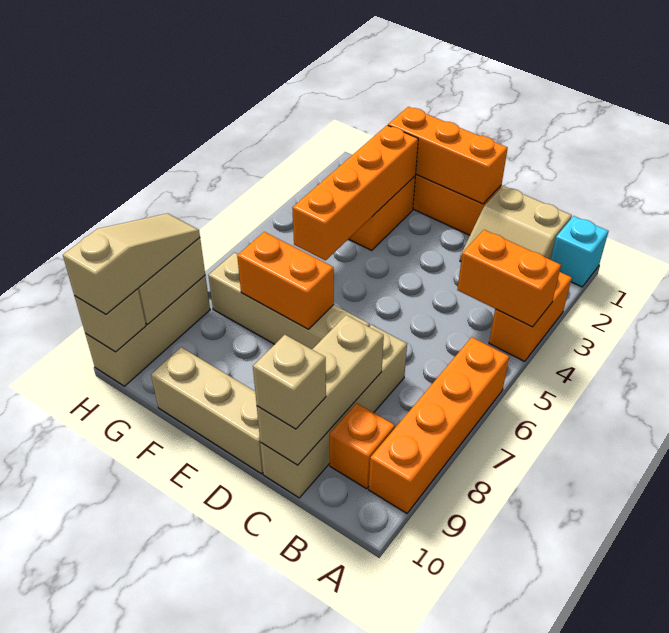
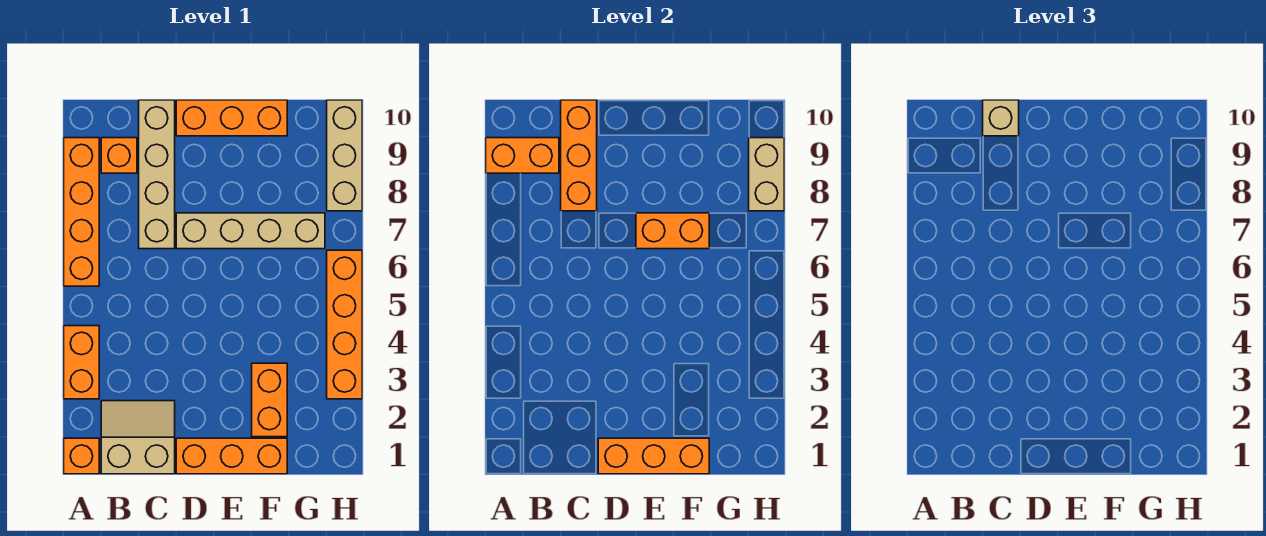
cyan brick A1 level 1 -> orange brick A1 level 1
orange brick A4:B4 level 2 -> orange brick A9:B9 level 2
tan brick C8:C10 level 2 -> orange brick C8:C10 level 2
tan brick D10:F10 level 1 -> orange brick D10:F10 level 1
orange brick F2:F5 level 2 -> orange brick H3:H6 level 1
tan slope H8:H10 level 3 top 10 -> none
tan brick H10 level 2 -> none

